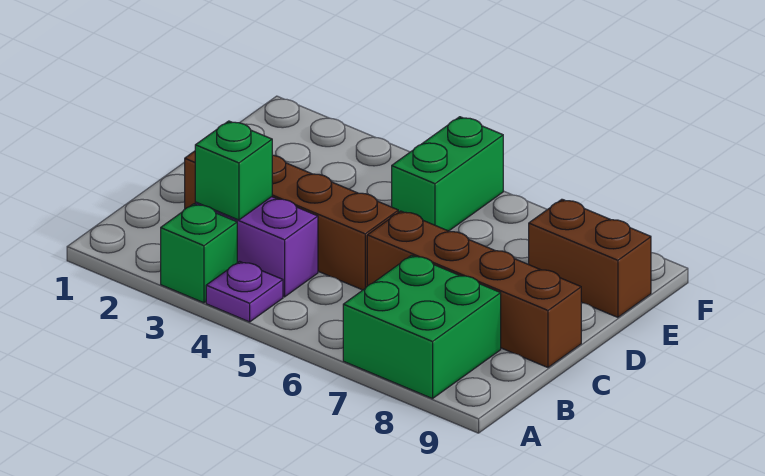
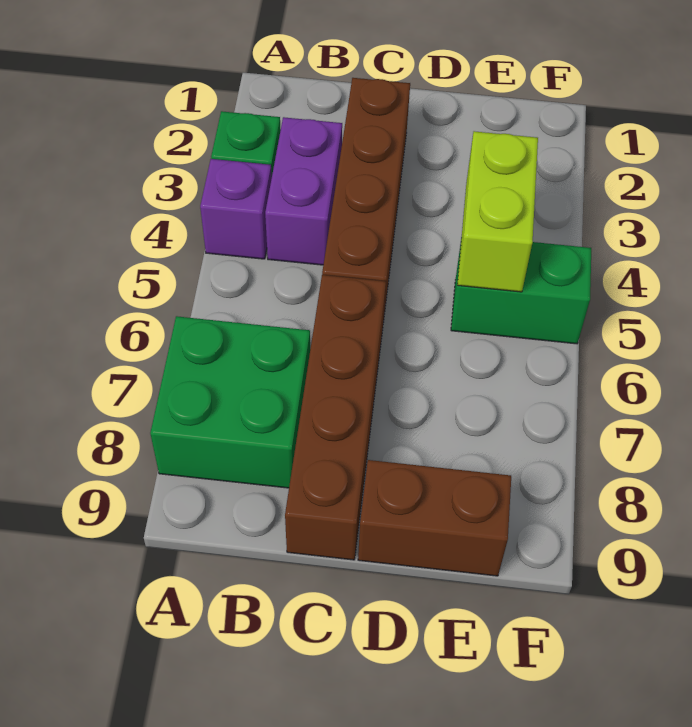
purple plate A4 level 1 -> purple brick A4 level 1
green brick B3 level 2 -> none
none -> lime brick E4:E5 level 2
brown brick E8:E9 level 1 -> brown brick D9:E9 level 1

